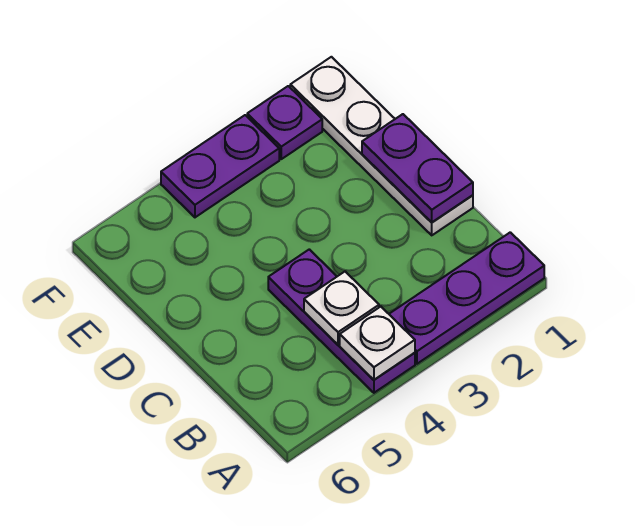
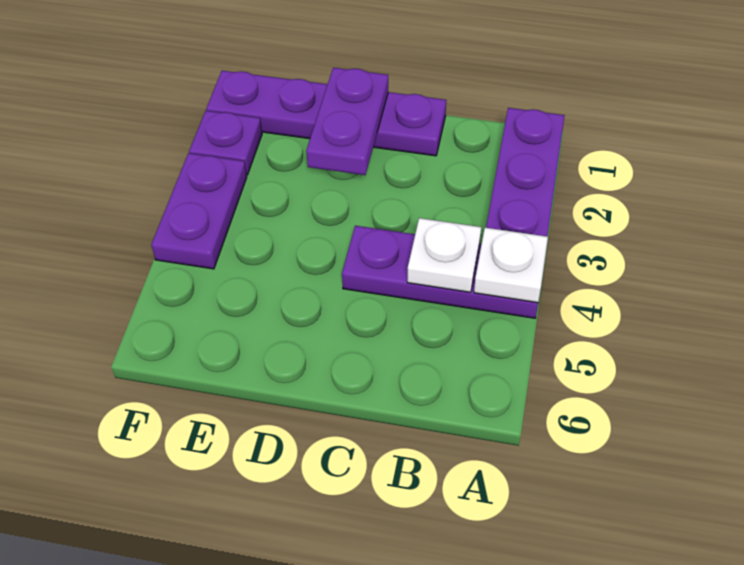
white plate C1:F1 level 1 -> purple plate C1:F1 level 1
purple plate C1:D1 level 2 -> purple plate D1:D2 level 2

